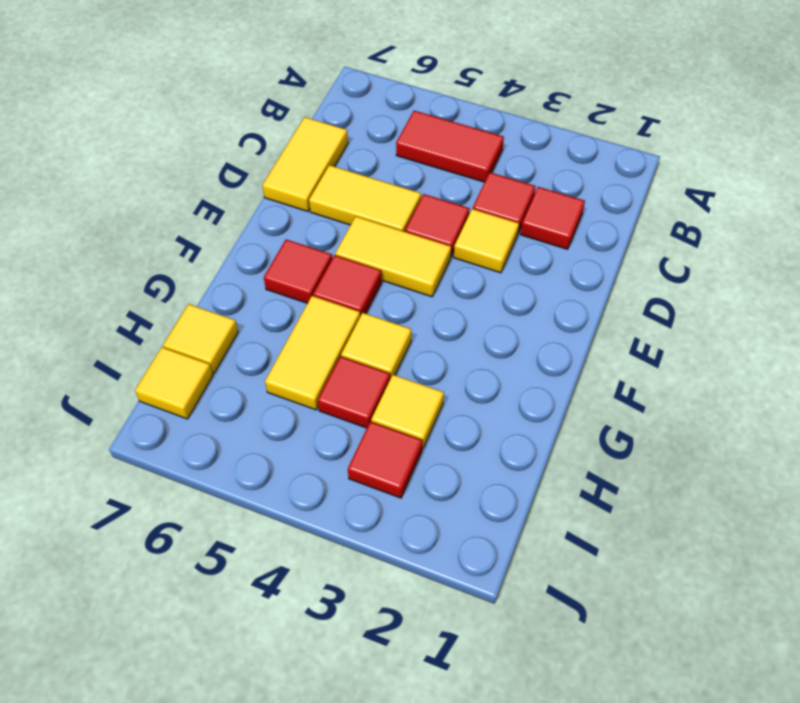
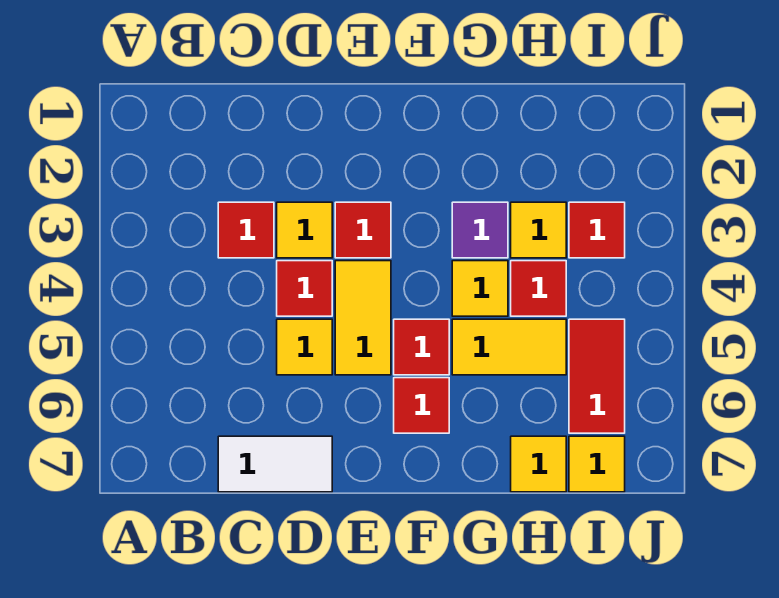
red tile B4:B5 level 1 -> red tile I5:I6 level 1
red tile C2 level 1 -> red tile E3 level 1
yellow tile C7:D7 level 1 -> white tile C7:D7 level 1
yellow tile D5:D6 level 1 -> yellow tile D5 level 1
none -> purple tile G3 level 1

